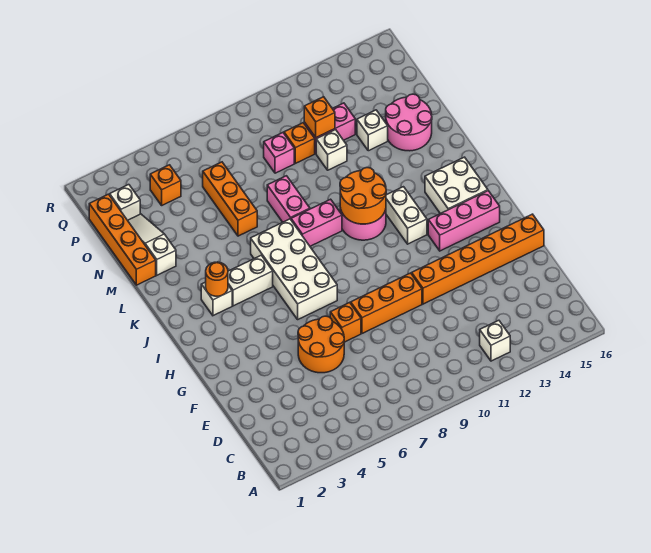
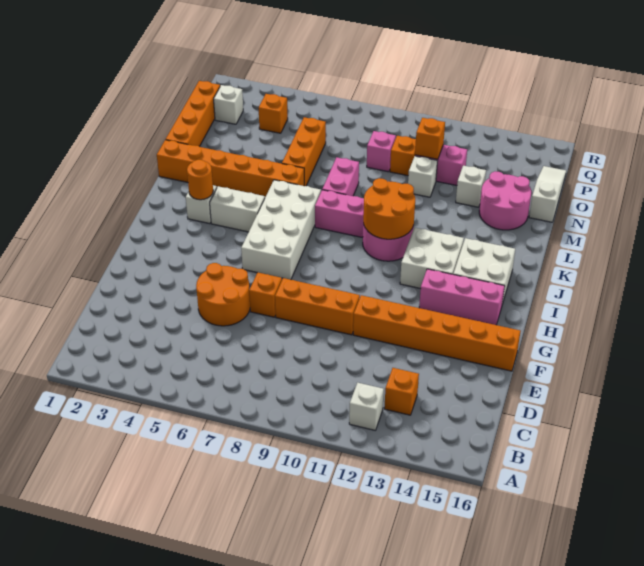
none -> orange brick C13 level 1
white brick I12:J12 level 1 -> white brick I12:J13 level 1
none -> orange brick L1:L6 level 1
white slope M2:O2 level 1 top M -> white slope N16:P16 level 1 top N

